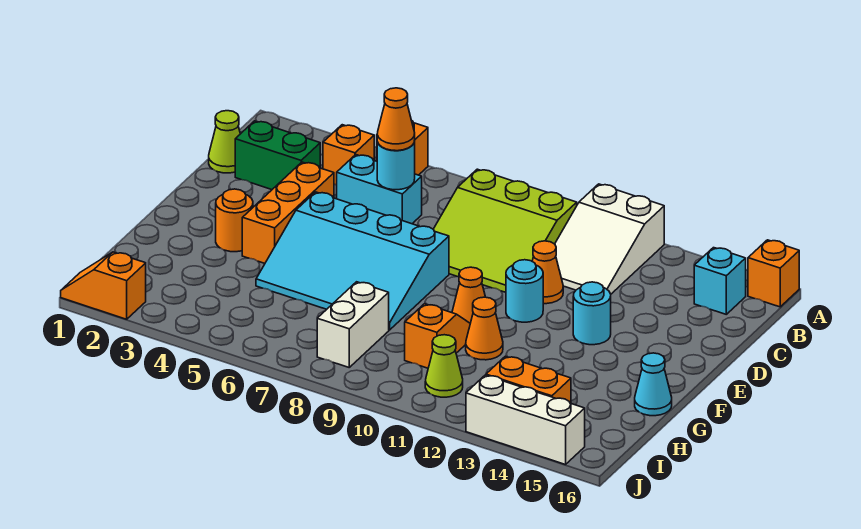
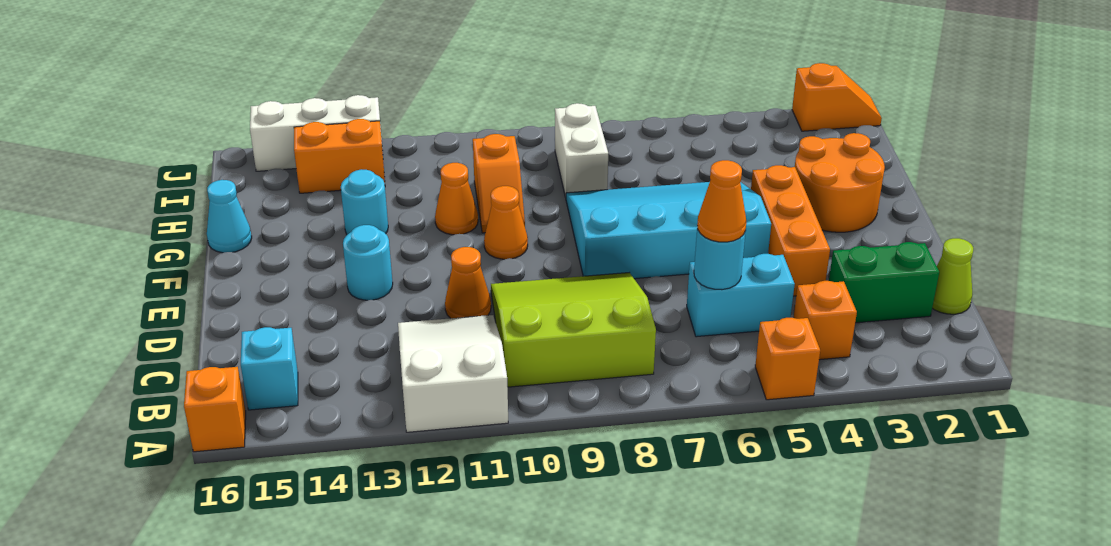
cyan round brick E11 level 1 -> cyan round brick G13 level 1
orange round brick F3 level 1 -> orange round brick F2:G3 level 1
lime cone I11 level 1 -> none

